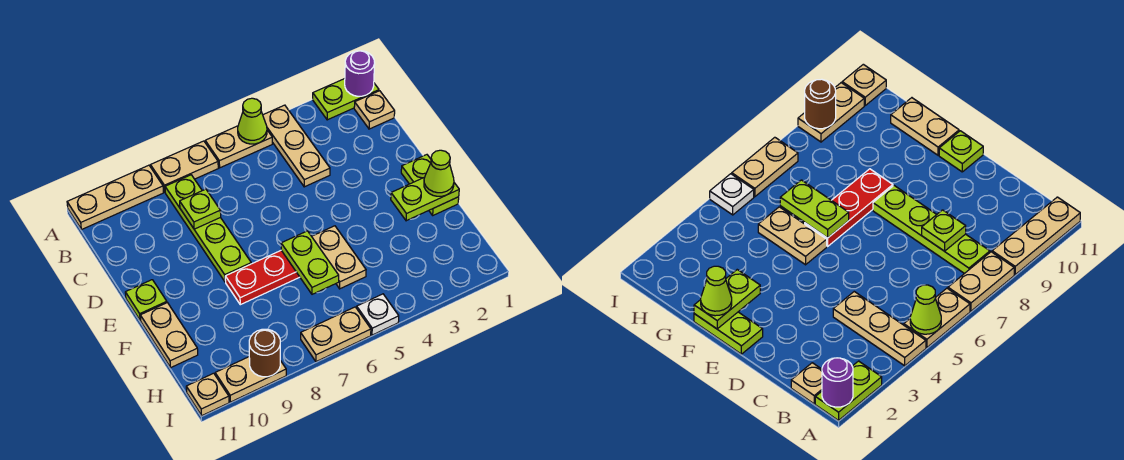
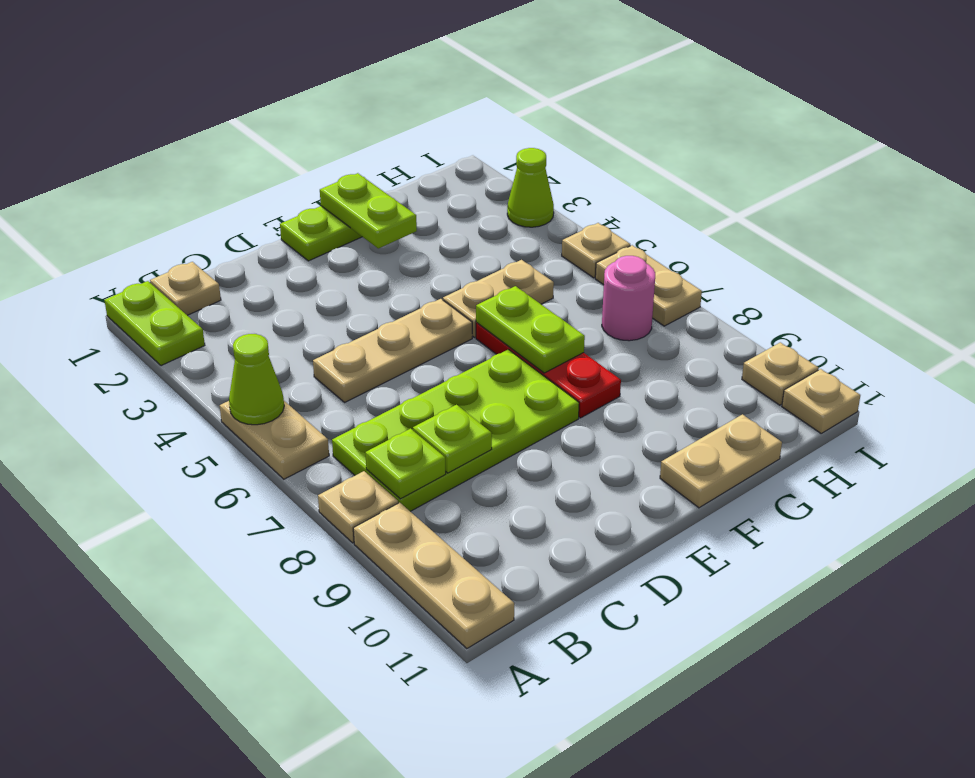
purple round brick A1 level 2 -> none
tan plate A4:C4 level 1 -> tan plate C5:E5 level 1
tan plate A7:A8 level 1 -> tan plate A8 level 1
lime plate B8:E8 level 1 -> lime plate B7:E8 level 1
lime plate E11 level 1 -> lime plate B8 level 2
lime cone F1 level 3 -> lime cone I3 level 1
lime plate F6:G6 level 2 -> lime plate F6:F7 level 2
none -> pink round brick H7 level 1
white plate I5 level 1 -> tan plate I5 level 1
tan plate I9:I10 level 1 -> tan plate I10 level 1
brown round brick I9 level 2 -> none

